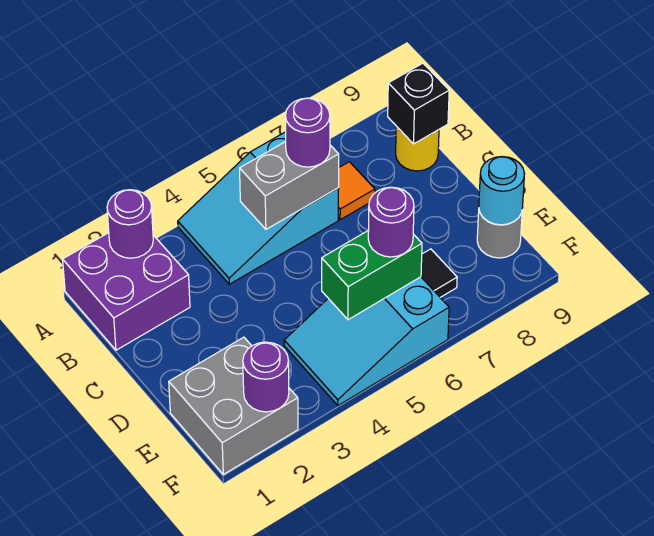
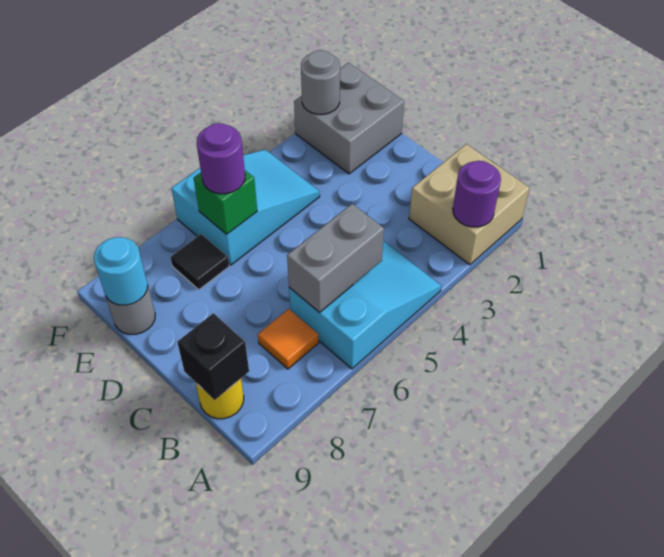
purple brick A1:B2 level 1 -> tan brick A1:B2 level 1
purple round brick B6 level 3 -> none
green brick E5:E6 level 2 -> green brick E6 level 2
purple round brick F2 level 2 -> grey round brick F2 level 2

